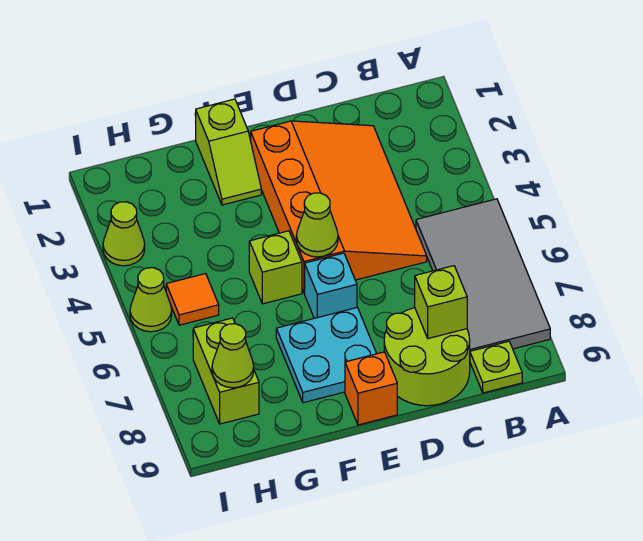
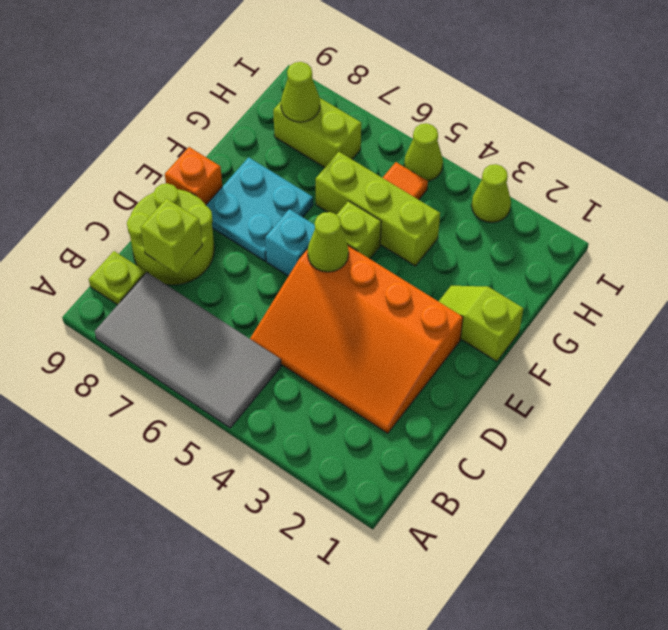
none -> lime brick G4:G6 level 1

